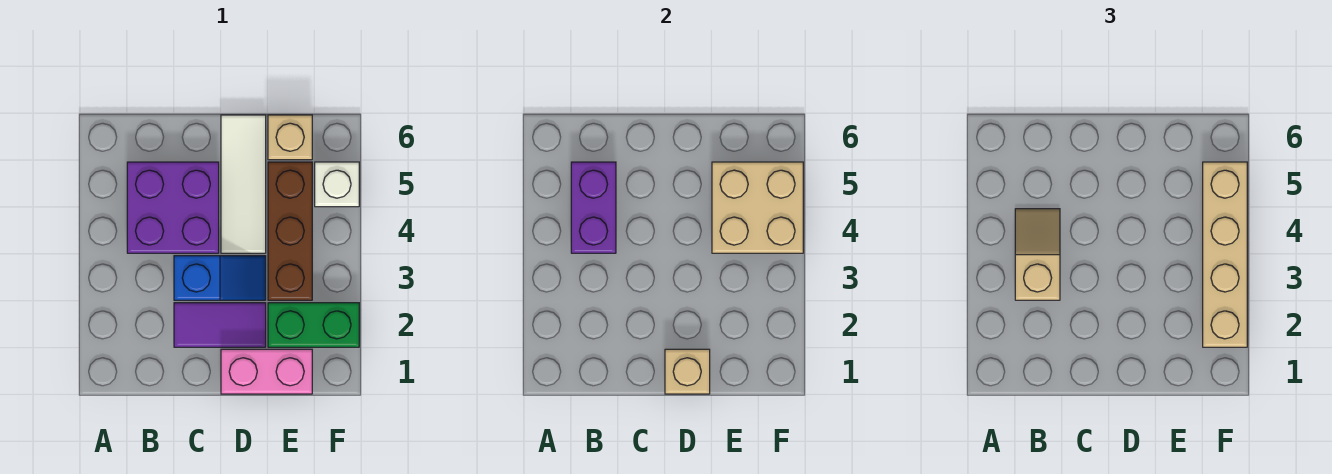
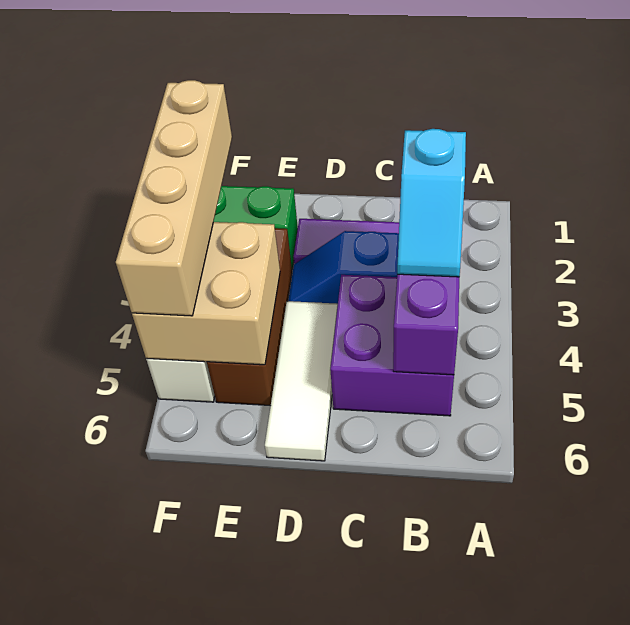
tan slope B3:B4 level 3 top 3 -> cyan slope B3:B4 level 3 top 3
pink brick D1:E1 level 1 -> none
tan brick D1 level 2 -> none
tan brick E6 level 1 -> none

